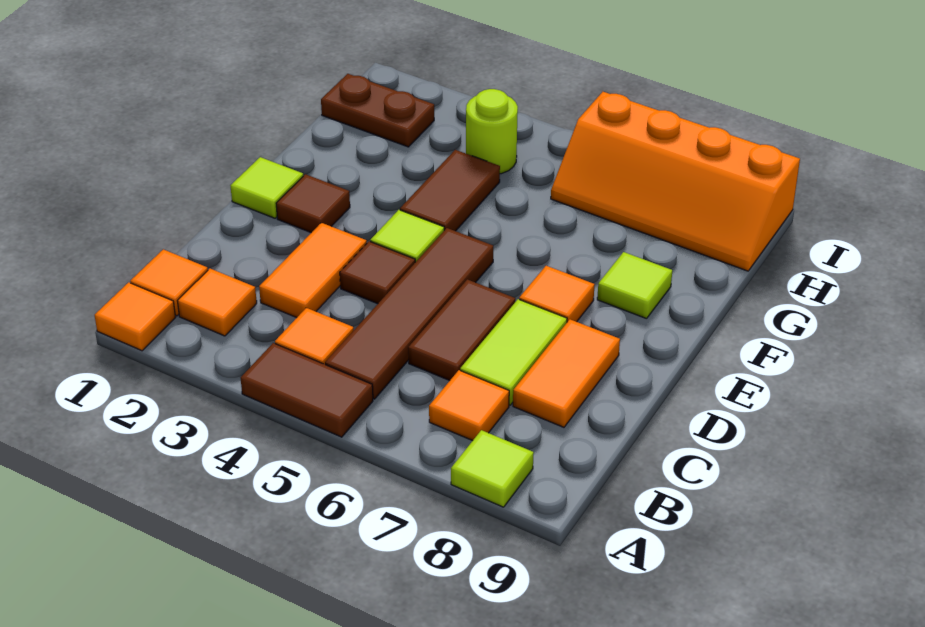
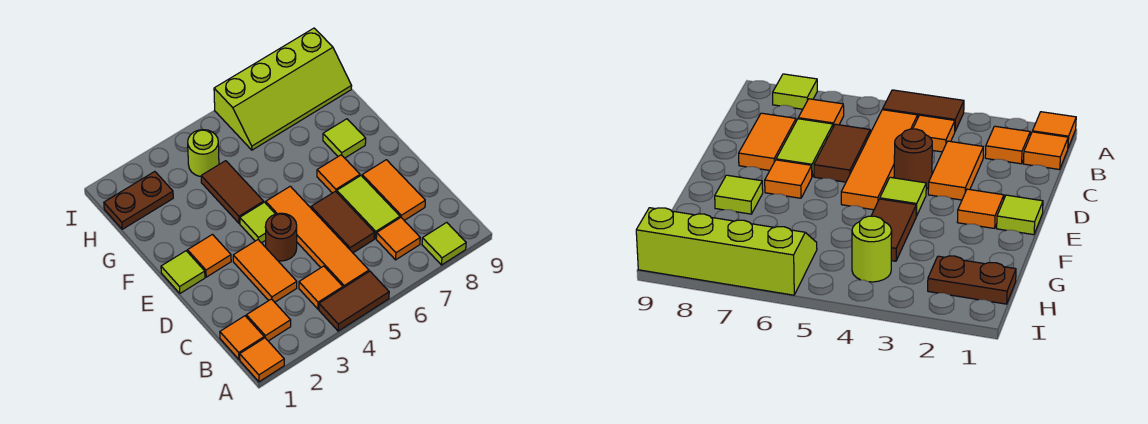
brown tile B5:E5 level 1 -> orange tile B5:E5 level 1
brown tile D4 level 1 -> brown round brick D4 level 1
brown tile E2 level 1 -> orange tile E2 level 1
orange slope H6:I9 level 1 top I -> lime slope H6:I9 level 1 top I

